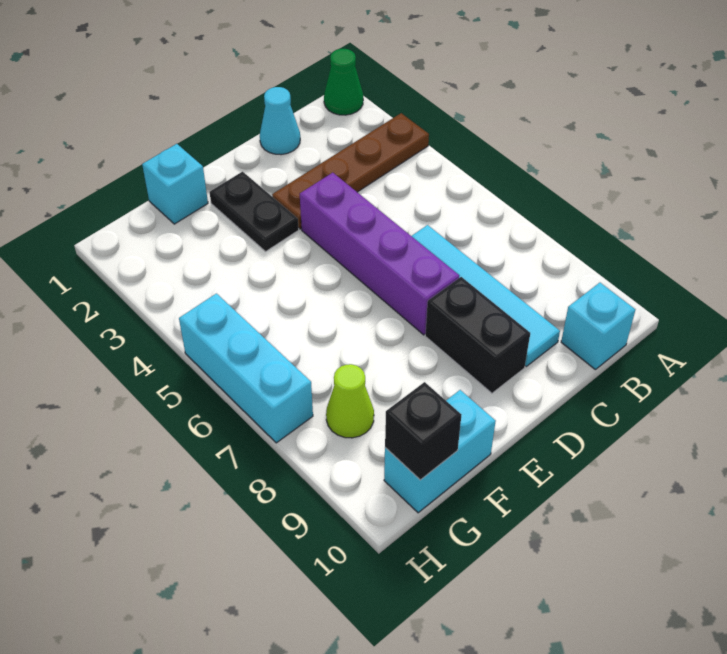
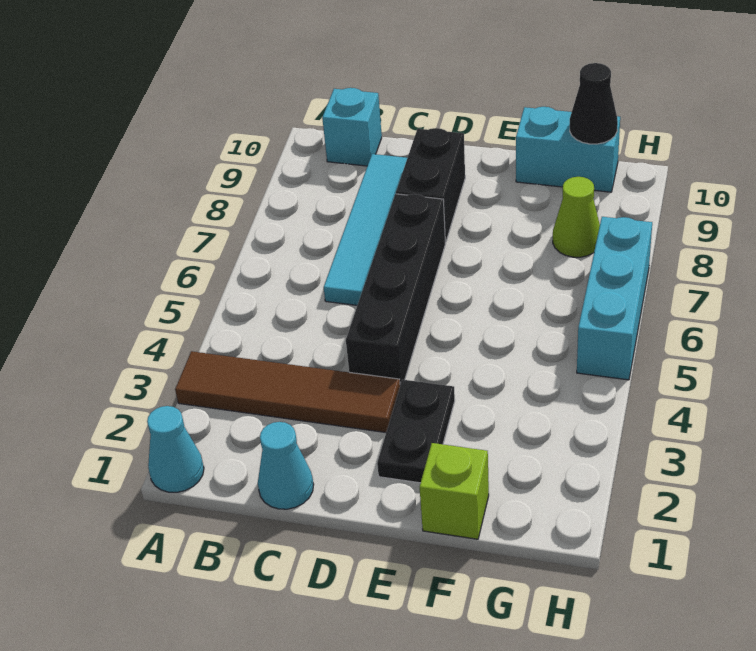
green cone A1 level 1 -> cyan cone A1 level 1
brown plate A3:D3 level 1 -> brown tile A3:D3 level 1
purple brick D4:D7 level 1 -> black brick D4:D7 level 1
cyan brick F1 level 1 -> lime brick F1 level 1
black brick G10 level 2 -> black cone G10 level 2

